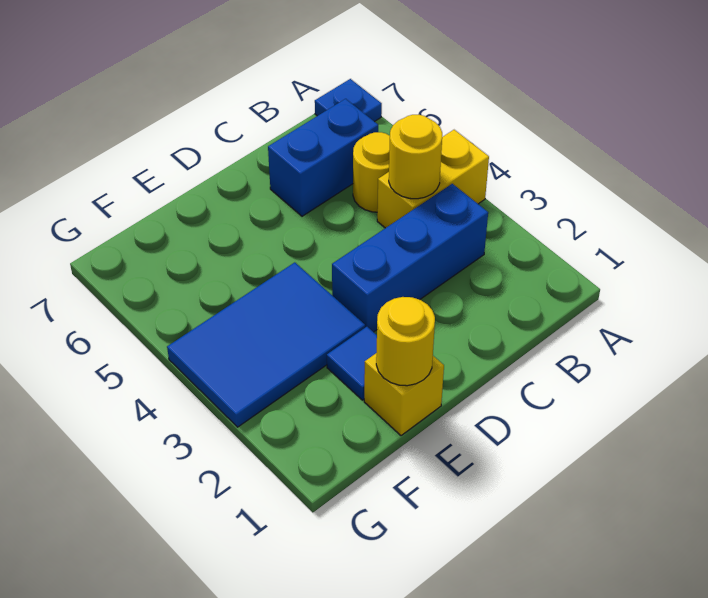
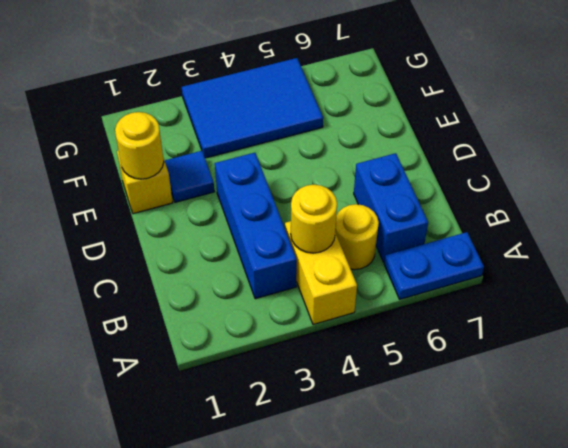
blue plate A7 level 1 -> blue plate A6:A7 level 1
blue tile E3:G4 level 1 -> blue tile F3:G5 level 1

